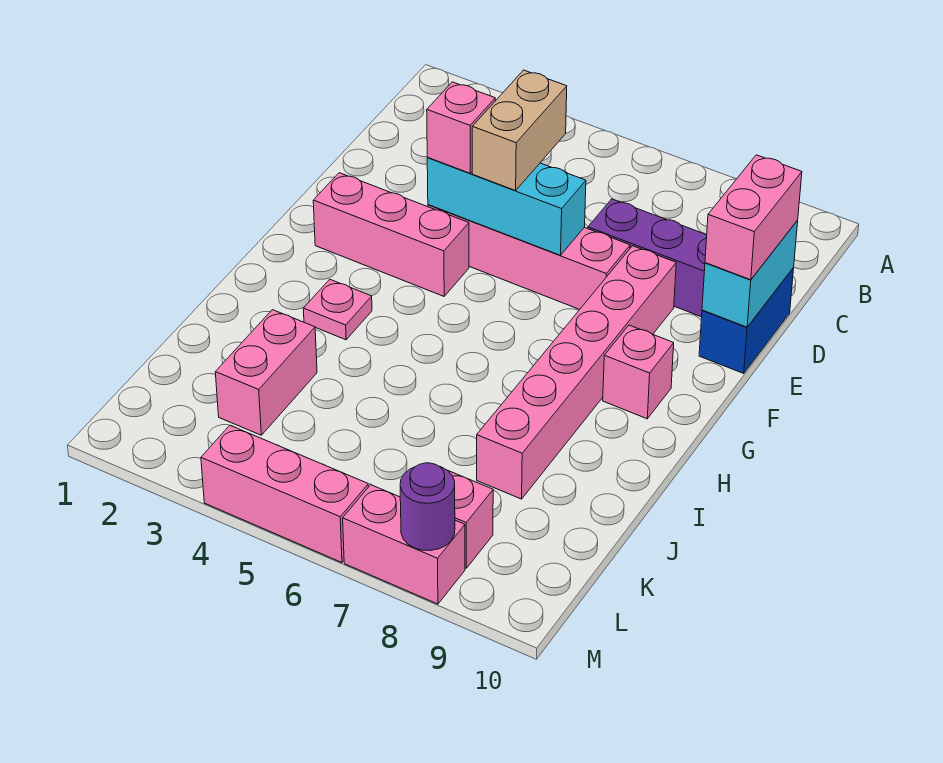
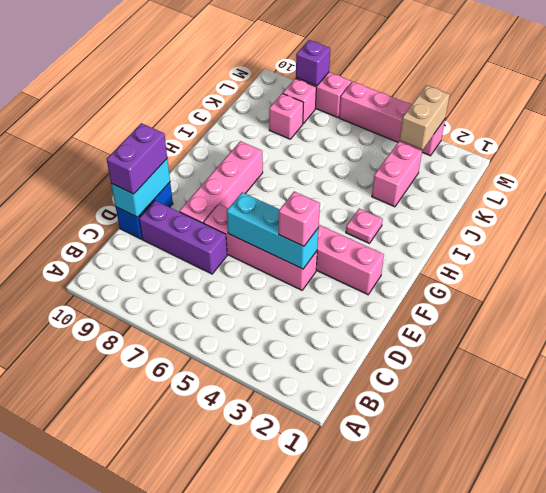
tan brick D5:E5 level 3 -> tan brick L3:M3 level 2
pink brick D10:E10 level 3 -> purple brick D10:E10 level 3
pink brick E8:J8 level 1 -> pink brick E8:H8 level 1
pink brick G9 level 1 -> pink brick K8 level 1
pink brick M4:M6 level 1 -> pink brick M3:M6 level 1
purple round brick M8 level 2 -> purple brick M8 level 2

